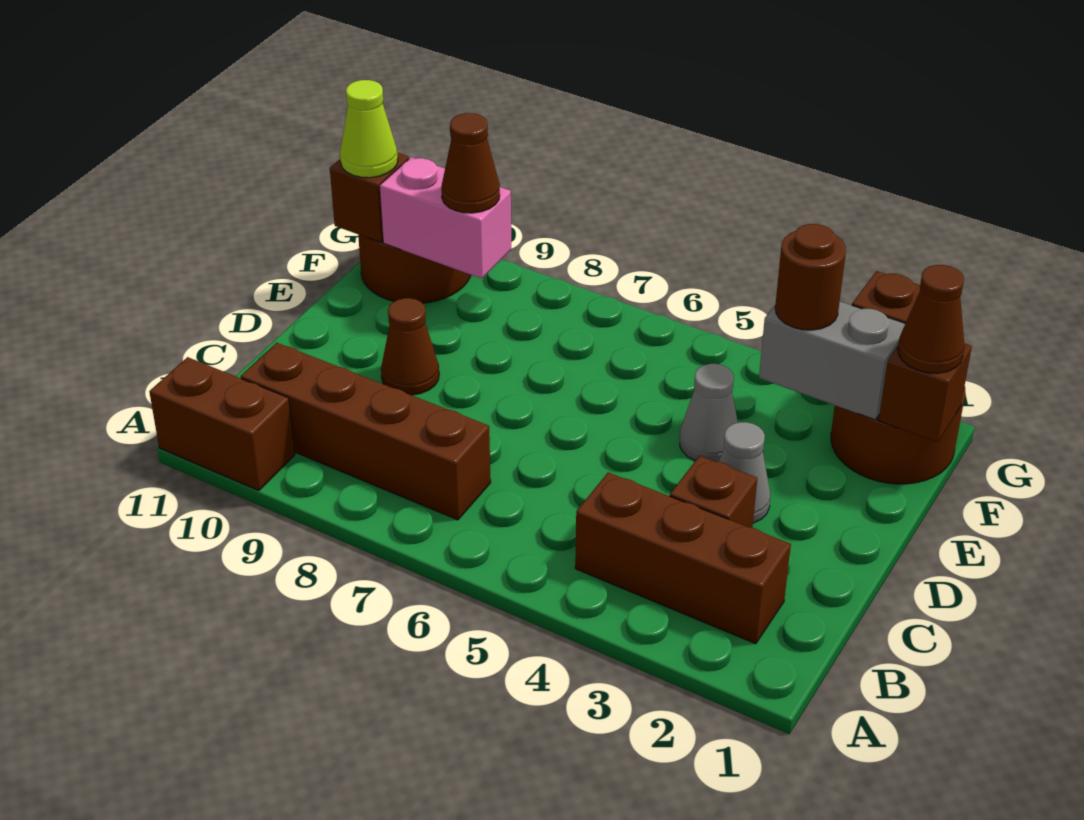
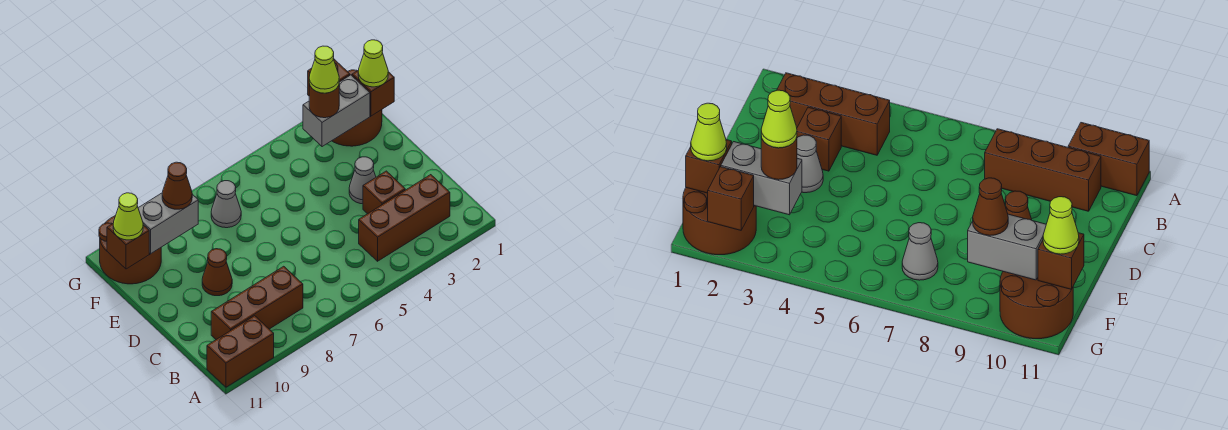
brown brick B7:B10 level 1 -> brown brick B8:B10 level 1
grey cone E4 level 1 -> grey cone F7 level 1
brown cone F1 level 3 -> lime cone F1 level 3
none -> lime cone F3 level 4
pink brick F9:F10 level 2 -> grey brick F9:F10 level 2

